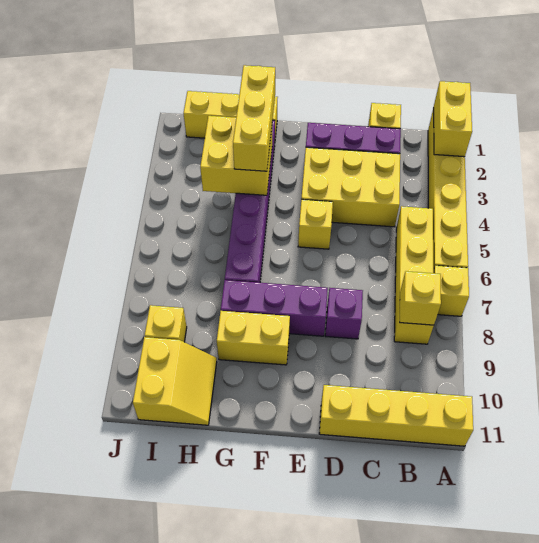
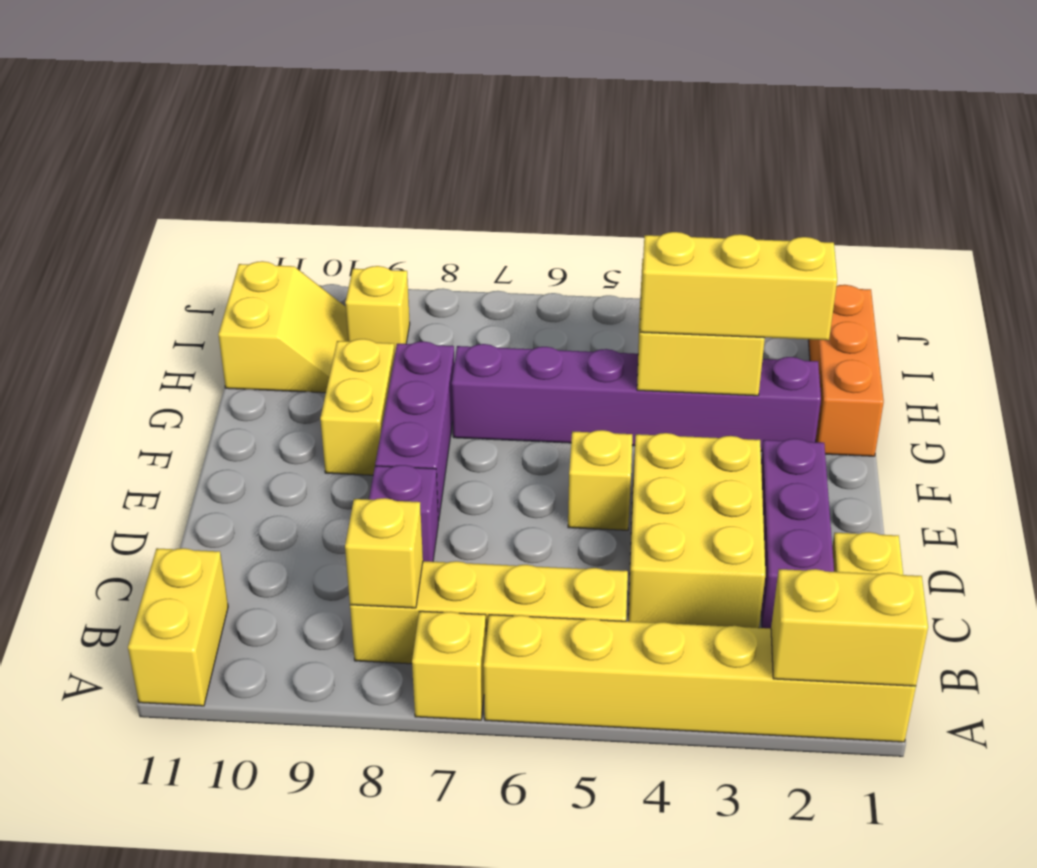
yellow brick A11:D11 level 1 -> yellow brick A11:B11 level 1
yellow brick G1:I1 level 1 -> orange brick G1:I1 level 1
yellow slope H10:I11 level 1 top I -> yellow slope H10:I11 level 1 top 11

